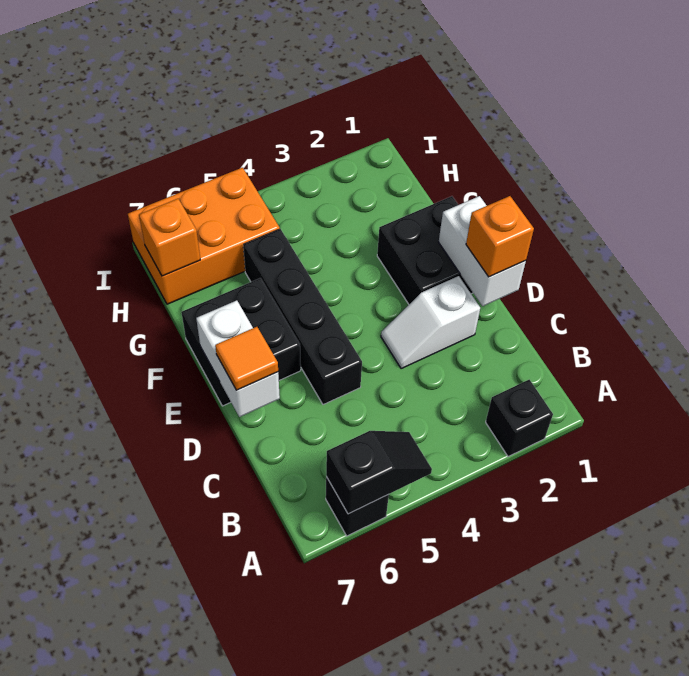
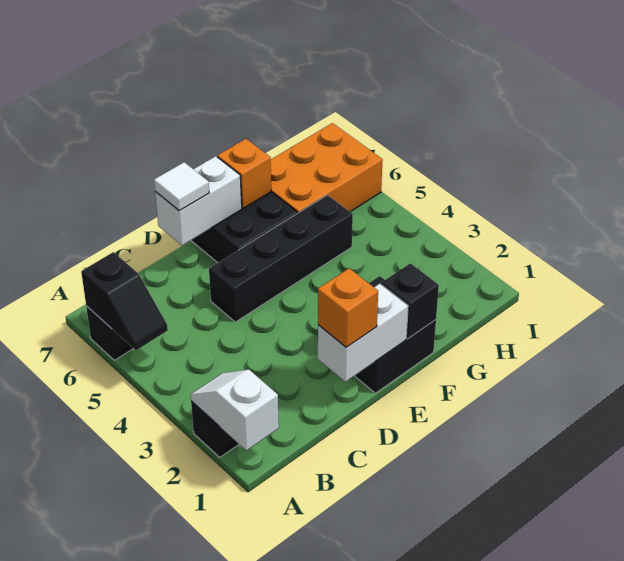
white slope D2:D3 level 1 top 2 -> white slope A1:A2 level 2 top 1
orange tile D7 level 3 -> white tile D7 level 3
none -> black brick F1 level 2
orange brick H5:I7 level 1 -> orange brick G6:I7 level 1
orange brick H7 level 2 -> orange brick F7 level 2

